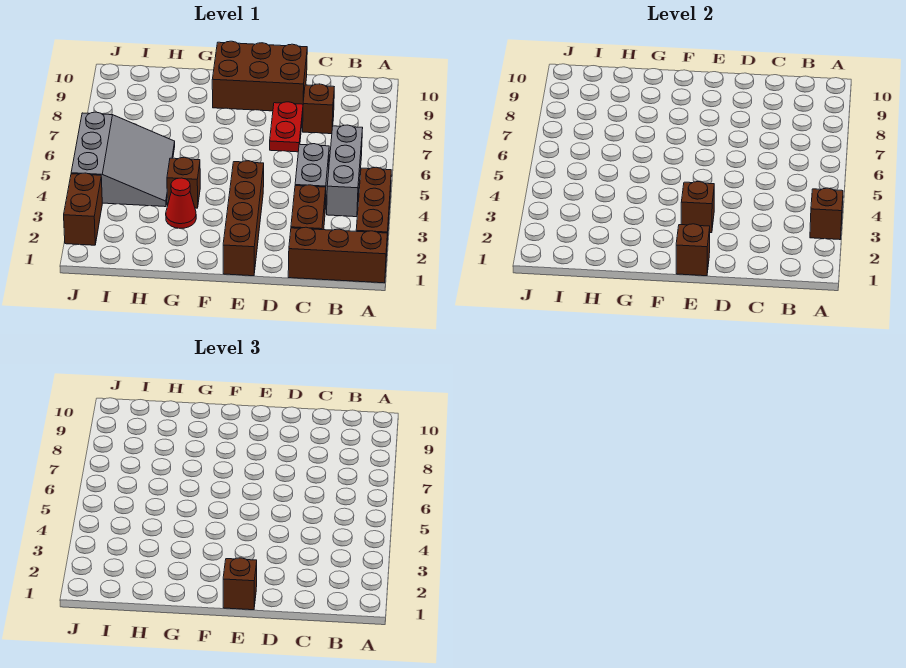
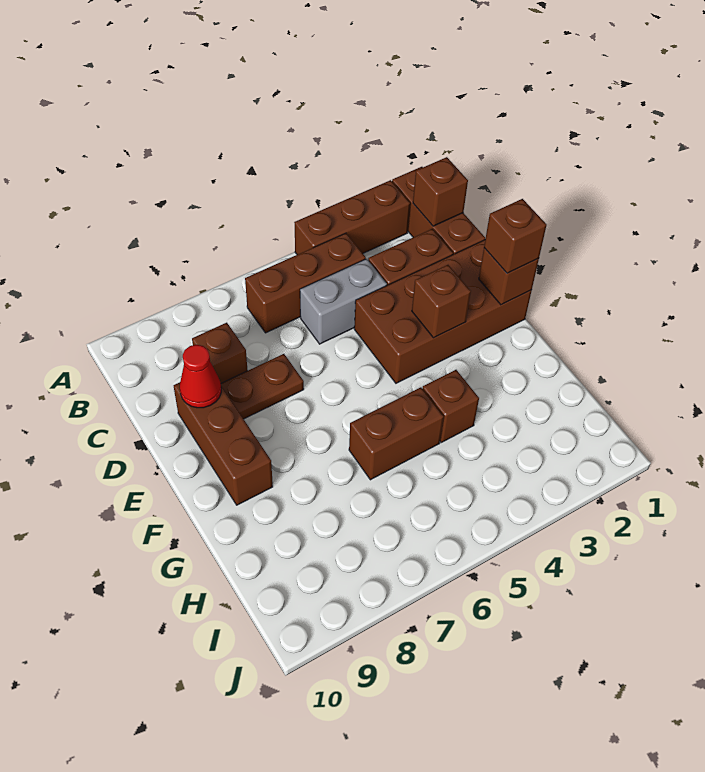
brown brick A3 level 2 -> brown brick B1 level 2
grey brick B4:B6 level 1 -> brown brick B4:B6 level 1
red plate D7:D8 level 1 -> brown plate D7:D8 level 1
brown brick D9:F10 level 1 -> brown brick D9:F9 level 1
brown brick E1:E4 level 1 -> brown brick D1:E4 level 1
red cone G3 level 1 -> red cone D9 level 2
grey slope H4:J6 level 1 top J -> none
brown brick J2:J3 level 1 -> brown brick G5:G6 level 1

